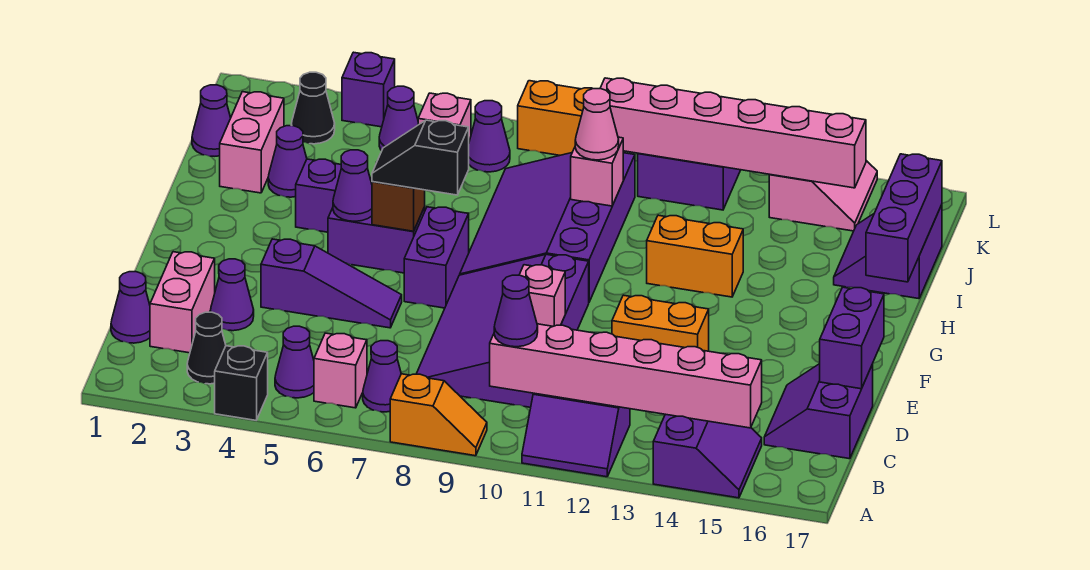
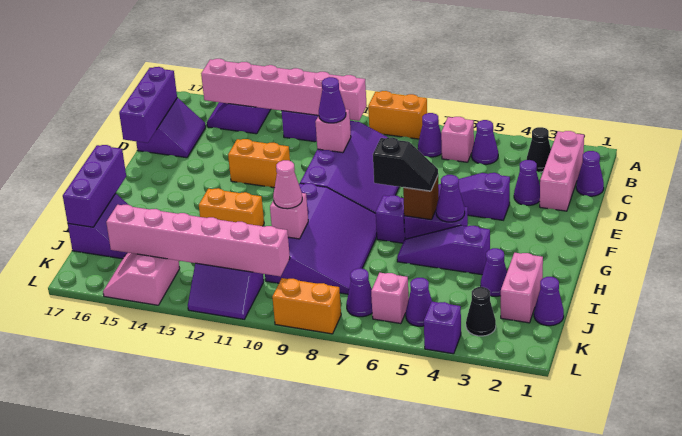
black brick A4 level 1 -> none
orange slope A8:A9 level 1 top 8 -> orange brick A8:A9 level 1
purple cone B10 level 3 -> purple cone D10 level 3
pink brick C2:D2 level 1 -> pink brick B2:D2 level 1
purple brick D17:E17 level 2 -> purple brick C17:E17 level 2
purple brick F7:G7 level 1 -> purple brick G7 level 1

